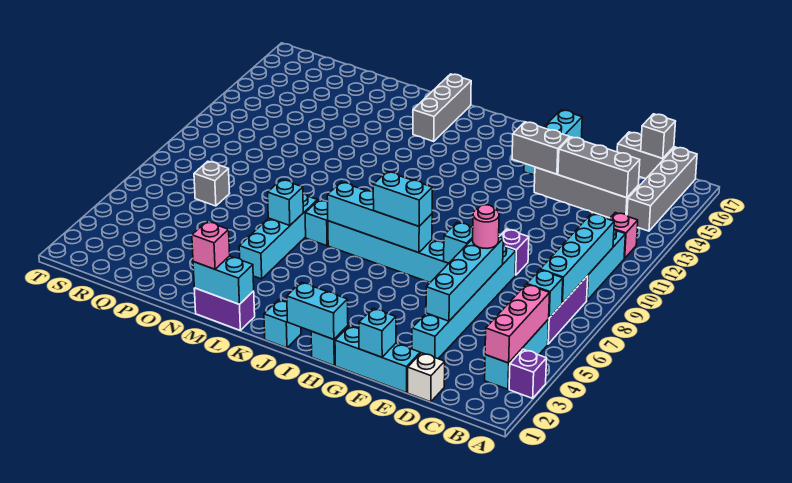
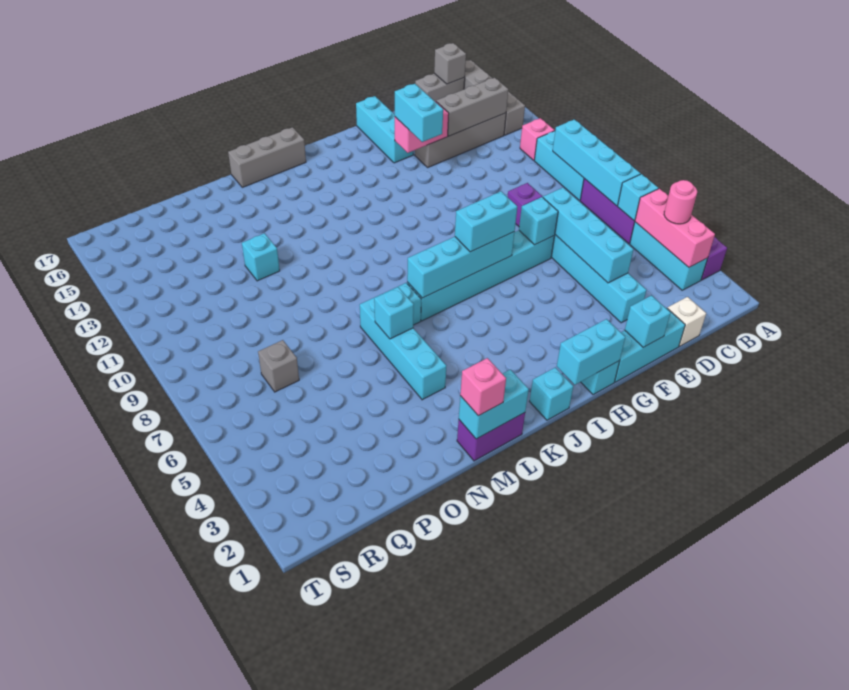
pink round brick E7 level 3 -> pink round brick B4 level 3
grey brick F14:G14 level 2 -> pink brick F14:G14 level 2
none -> cyan brick G13:G14 level 3
grey brick L15:L17 level 1 -> grey brick K17:M17 level 1
none -> cyan brick O12 level 1

